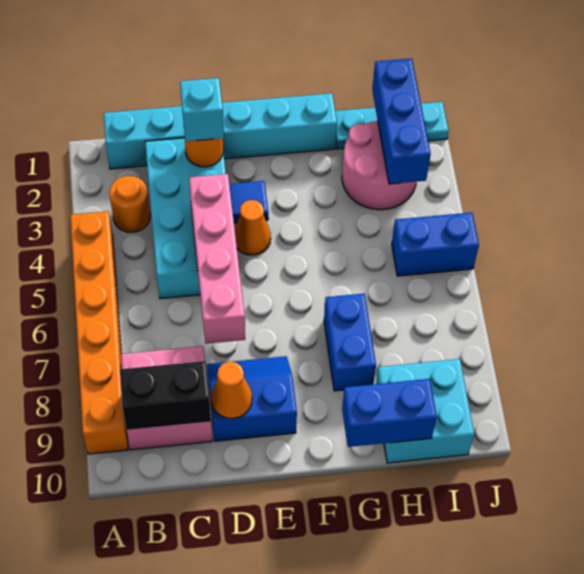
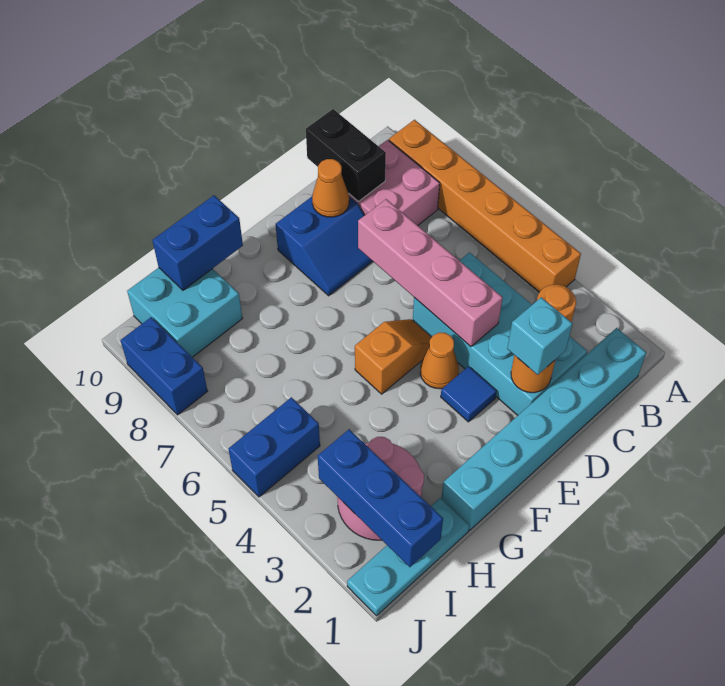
black brick B9:C9 level 2 -> black brick C9:C10 level 2
none -> orange slope E5:F5 level 1 top F
blue brick G7:G8 level 1 -> blue brick J8:J9 level 1

